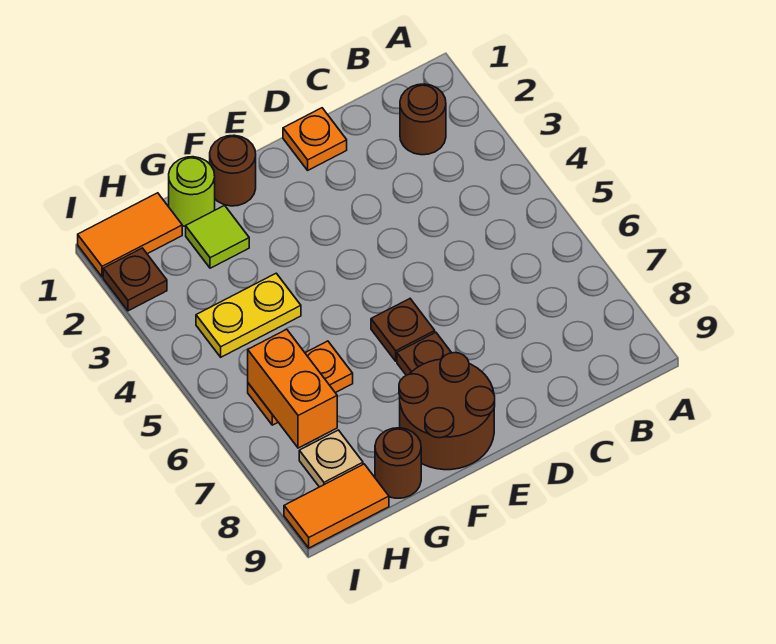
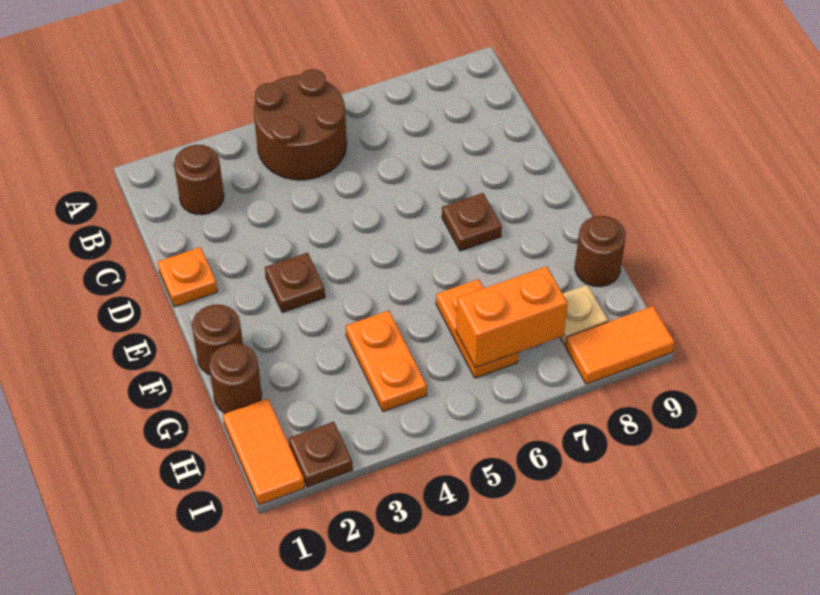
brown plate E6 level 1 -> brown plate E3 level 1
brown round brick E8:F9 level 1 -> brown round brick A4:B5 level 1
lime round brick G1 level 1 -> brown round brick G1 level 1
lime tile G2 level 1 -> none
yellow plate G4:H4 level 1 -> orange plate G4:H4 level 1
orange tile H9:I9 level 1 -> orange tile I8:I9 level 1

